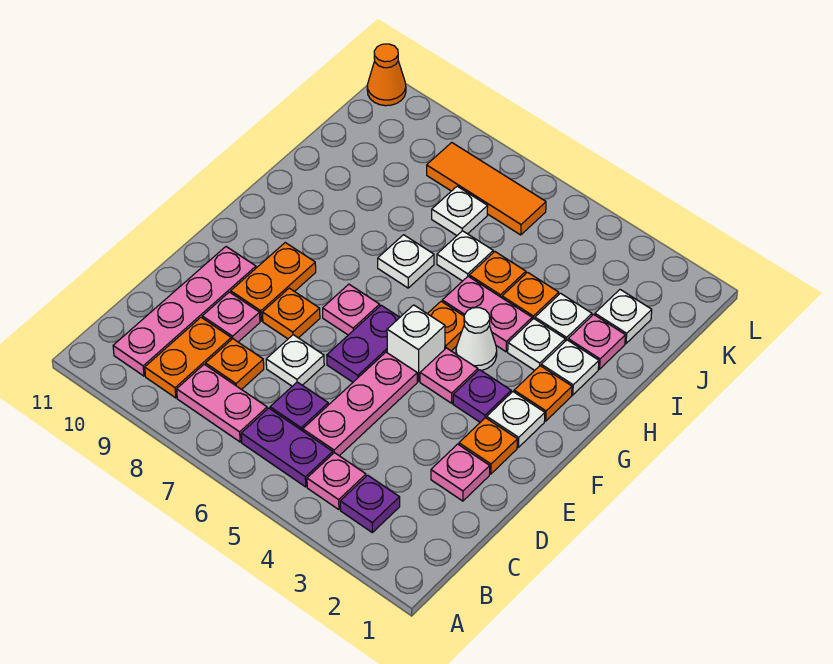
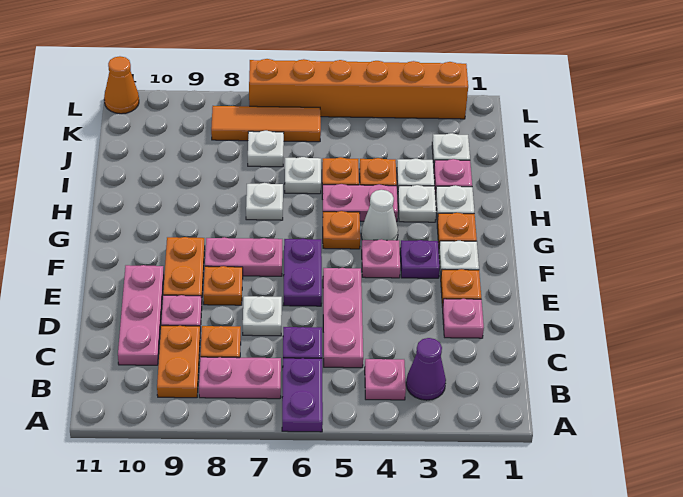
purple plate B3 level 1 -> purple cone B3 level 1
purple plate B5:B6 level 1 -> purple plate A6:B6 level 1
pink plate B10:E10 level 1 -> pink plate C10:E10 level 1
white brick F5 level 1 -> none
pink plate F7 level 1 -> pink plate F7:F8 level 1
none -> orange brick L2:L7 level 1

